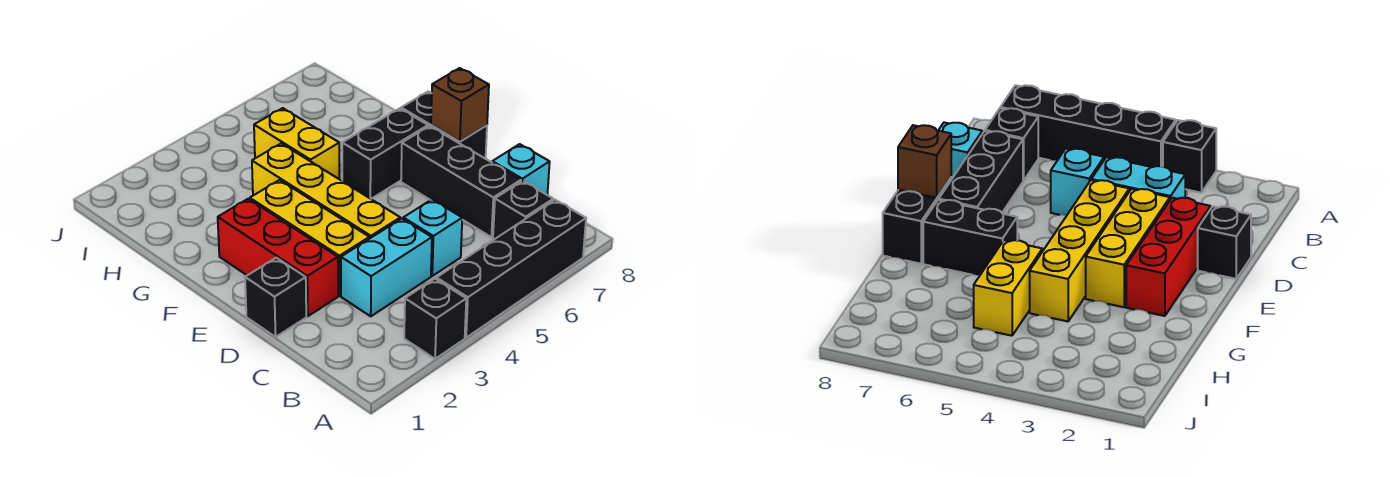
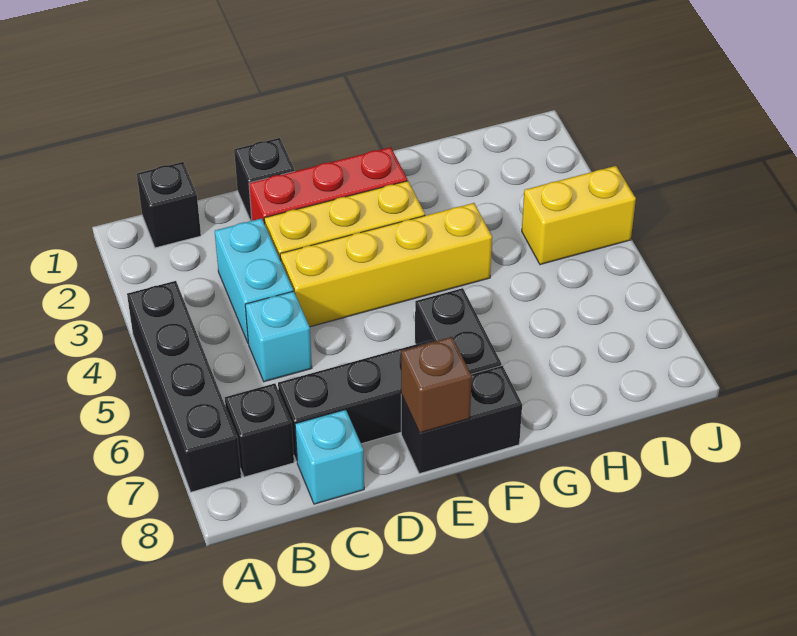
black brick A3 level 1 -> black brick B1 level 1
yellow brick G5:H5 level 1 -> yellow brick I4:J4 level 1

